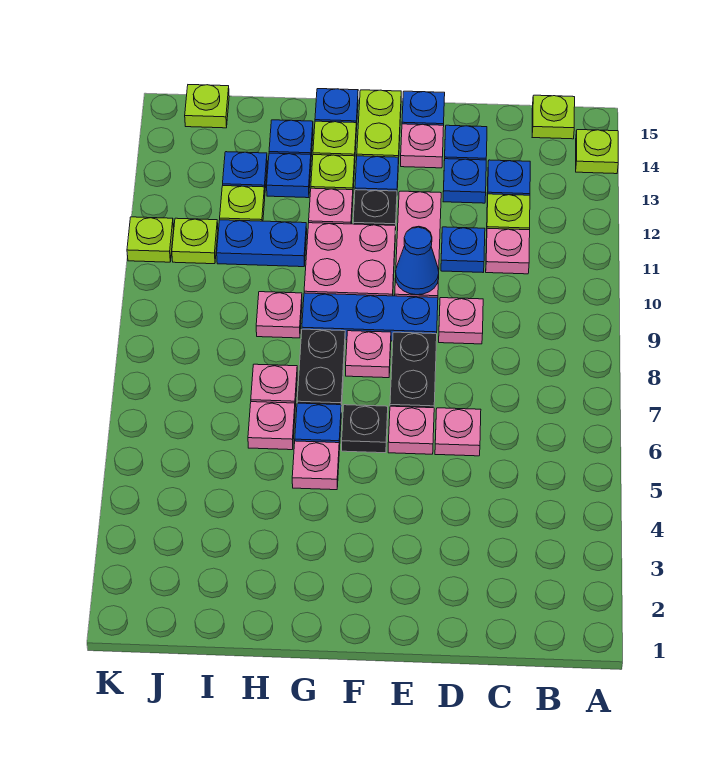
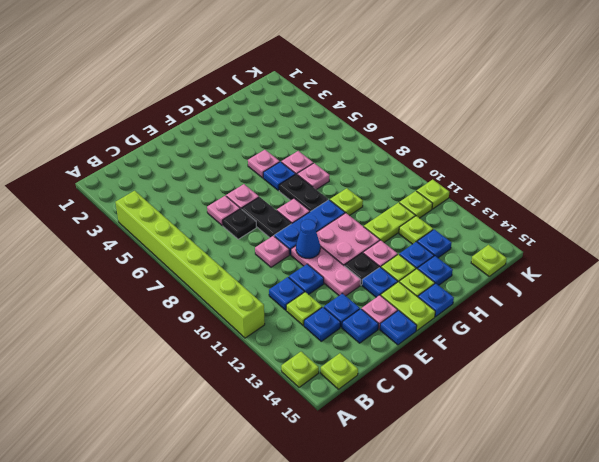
none -> lime brick A4:A11 level 1
pink plate C11 level 1 -> blue plate C11 level 1
black plate F6 level 1 -> black plate D7 level 1
pink plate H9 level 1 -> lime plate H9 level 1
blue plate H11:I11 level 1 -> lime plate H11:I11 level 1

